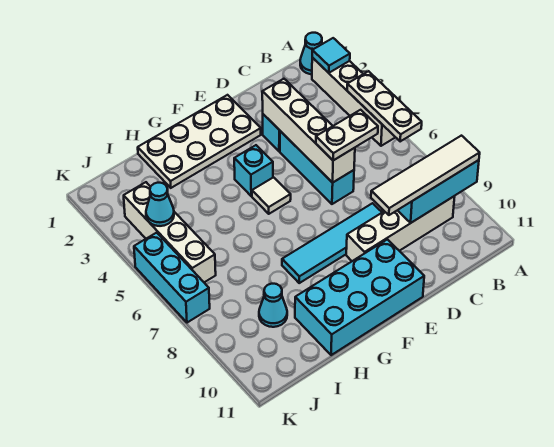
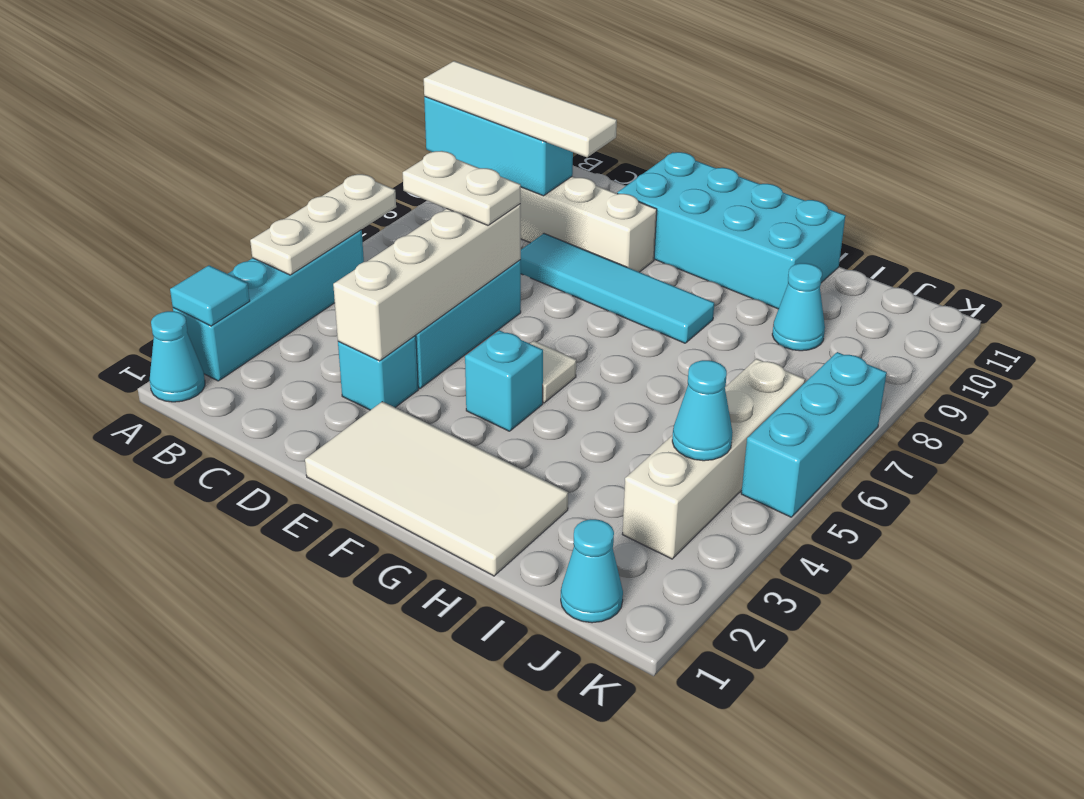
white brick A2:A5 level 1 -> cyan brick A2:A5 level 1
white plate E1:H2 level 1 -> white tile E1:H2 level 1
none -> cyan cone J1 level 1

